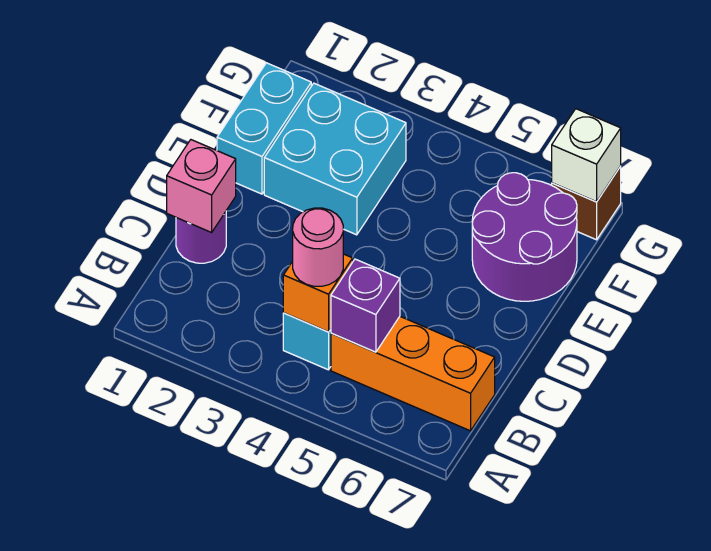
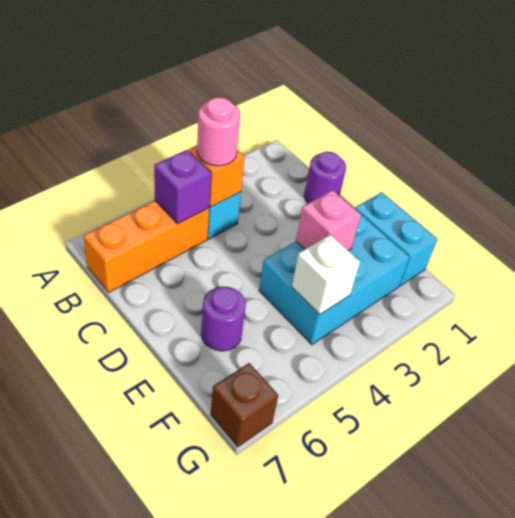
pink brick C1 level 2 -> pink brick E3 level 2
cyan brick E2:F3 level 1 -> cyan brick E2:F4 level 1
purple round brick E6:F7 level 1 -> purple round brick E6 level 1
white brick G7 level 2 -> white brick F4 level 2

